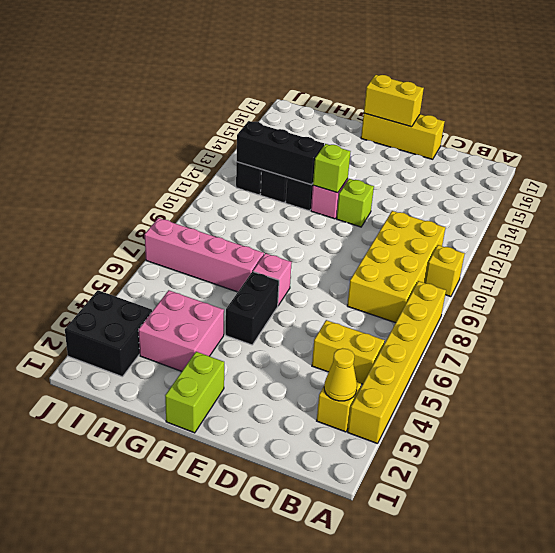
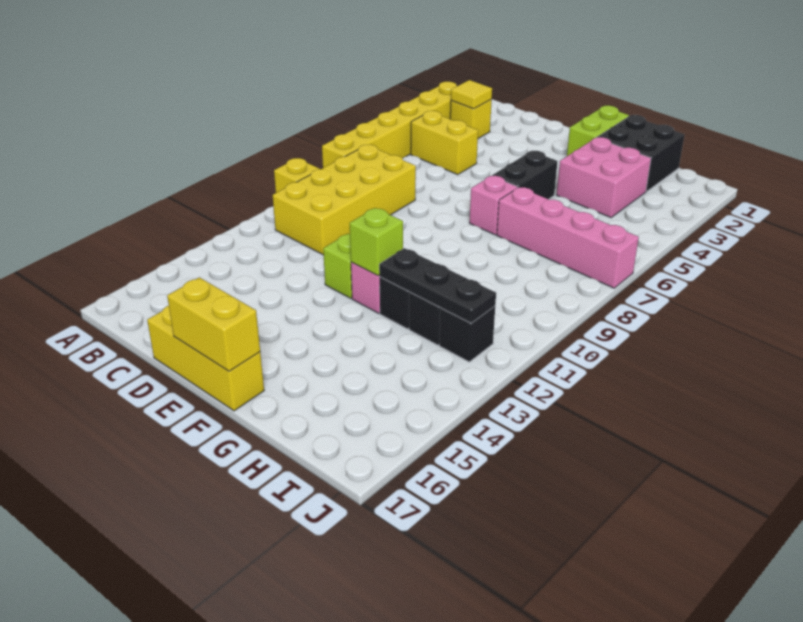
yellow cone B3 level 2 -> yellow tile B3 level 2
black brick G12:I12 level 2 -> black plate G12:I12 level 2
black brick I2:J3 level 1 -> black brick G1:H2 level 1

